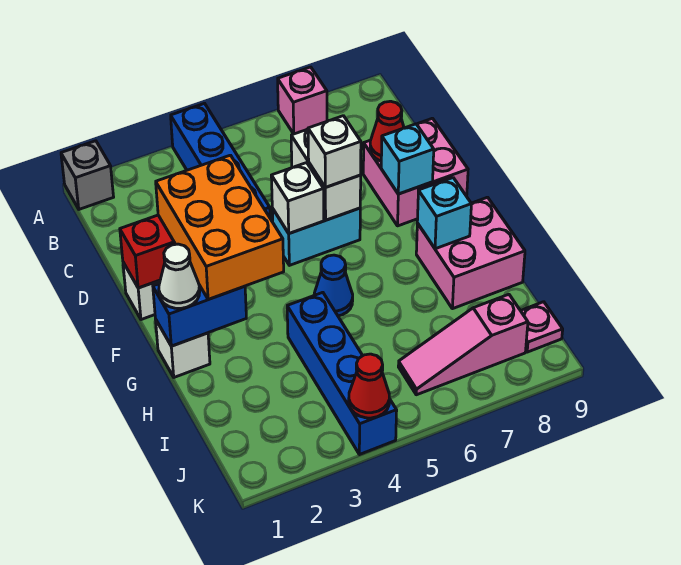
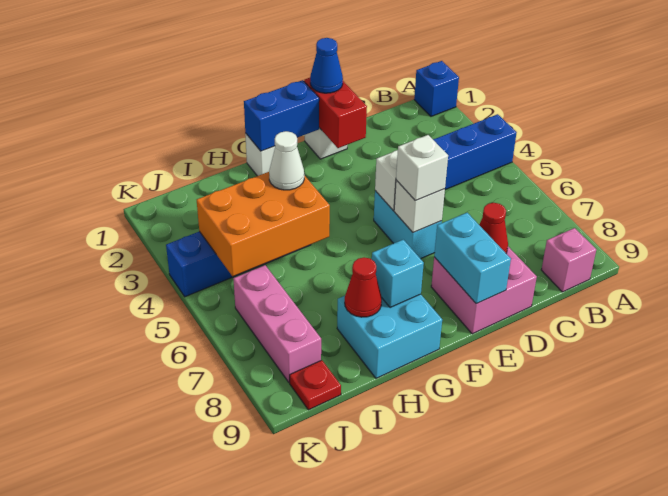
grey brick A1 level 1 -> blue brick A1 level 1
pink brick A7 level 1 -> pink brick B9 level 1
white brick D6:E6 level 2 -> white brick E6 level 2
orange brick E2:G3 level 3 -> orange brick H4:J5 level 2
cyan brick E8 level 2 -> cyan brick E8:E9 level 2
blue brick G1:G2 level 2 -> blue brick F1:G1 level 2
white cone G1 level 3 -> white cone H4 level 3
blue cone G5 level 1 -> blue cone E1 level 3
pink brick G8:H9 level 1 -> cyan brick G8:H9 level 1
pink slope J6:J8 level 1 top 8 -> pink brick J6:J8 level 1
pink plate J9 level 1 -> red plate J9 level 1
red cone K4 level 2 -> red cone H8 level 2

